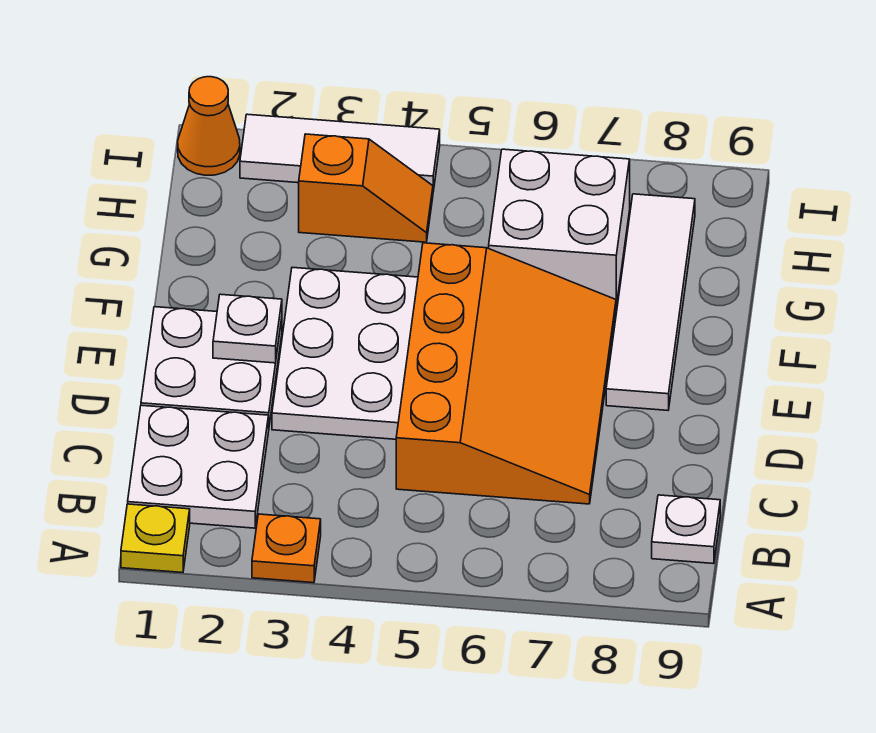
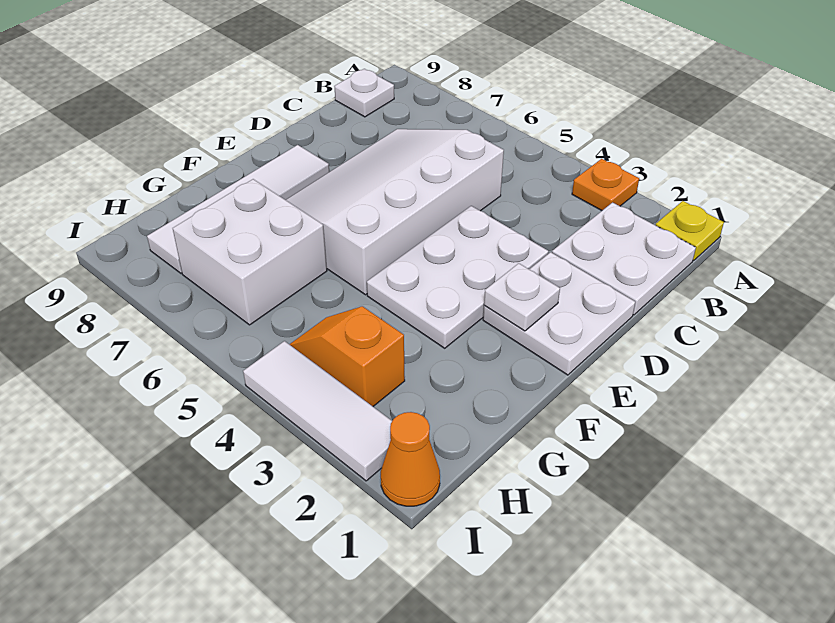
orange slope C5:F7 level 1 top 5 -> white slope C5:F7 level 1 top 5

